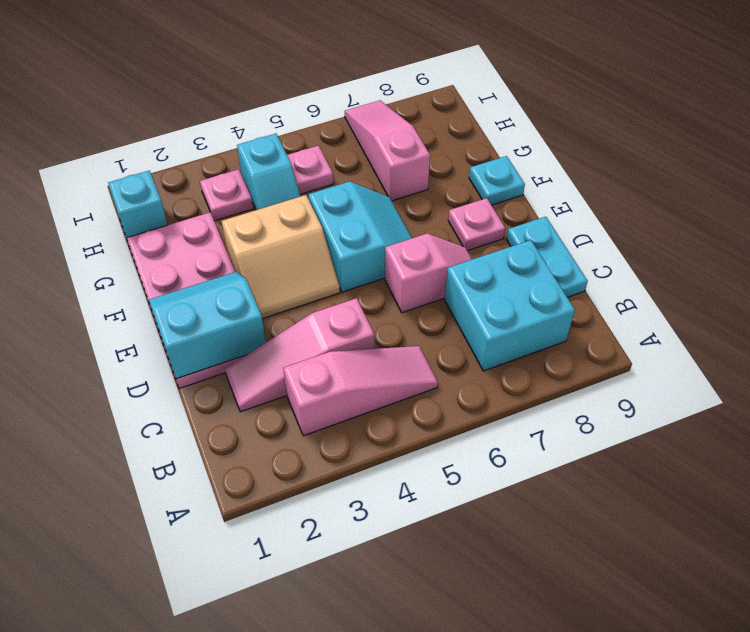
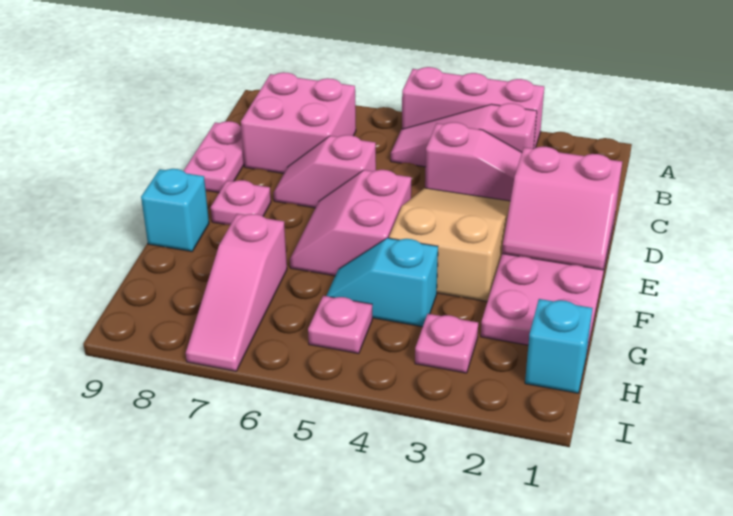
none -> pink brick A3:A5 level 1
cyan brick B7:C8 level 1 -> pink brick B7:C8 level 1
cyan plate C9:D9 level 1 -> pink plate C9:D9 level 1
cyan slope D1:E2 level 2 top D -> pink slope D1:E2 level 2 top D
tan slope E3:F4 level 1 top F -> tan slope D3:F4 level 1 top F
cyan slope E5:F6 level 1 top 5 -> pink slope E5:F6 level 1 top 5
cyan plate F9 level 1 -> cyan brick F9 level 1
cyan slope G4:H4 level 1 top H -> cyan slope G4:G5 level 1 top 4

